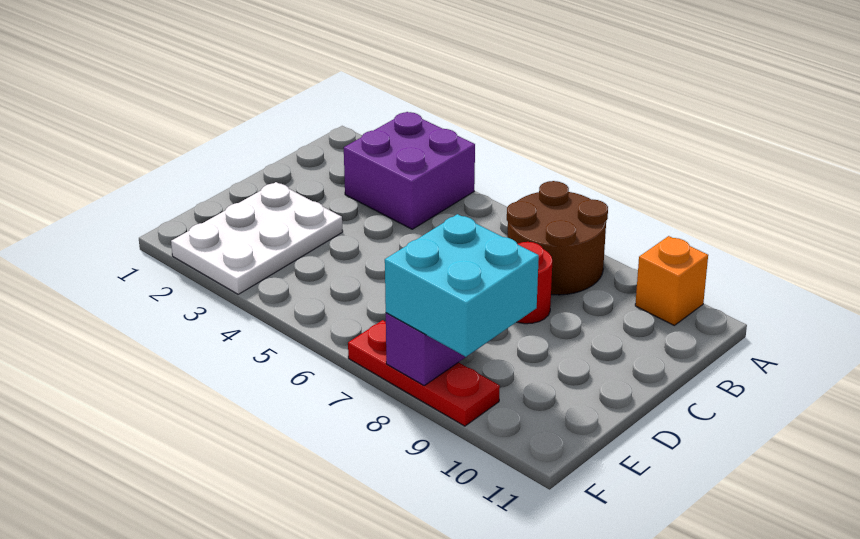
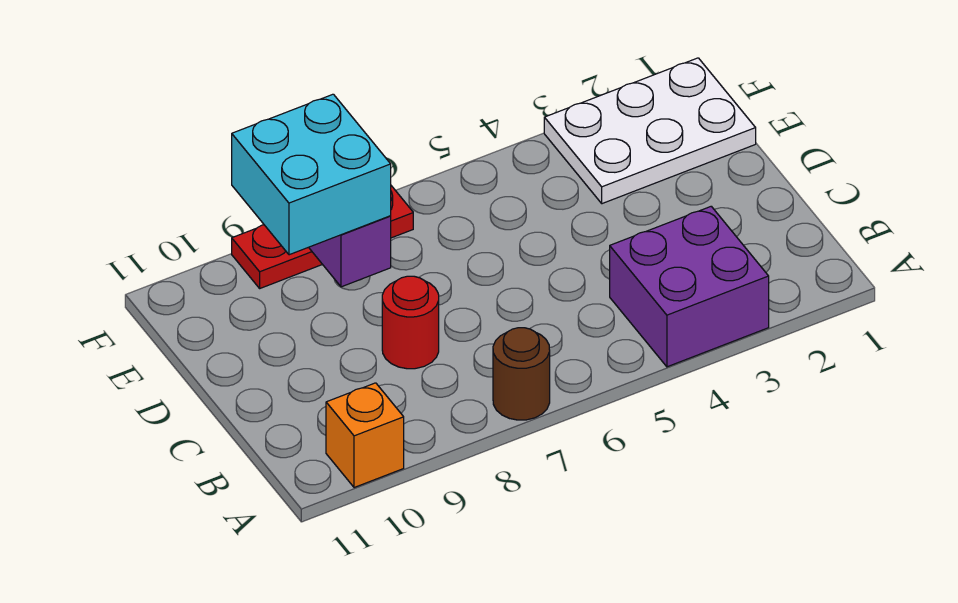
brown round brick A7:B8 level 1 -> brown round brick A7 level 1
white plate D2:F3 level 1 -> white plate E1:F3 level 1

